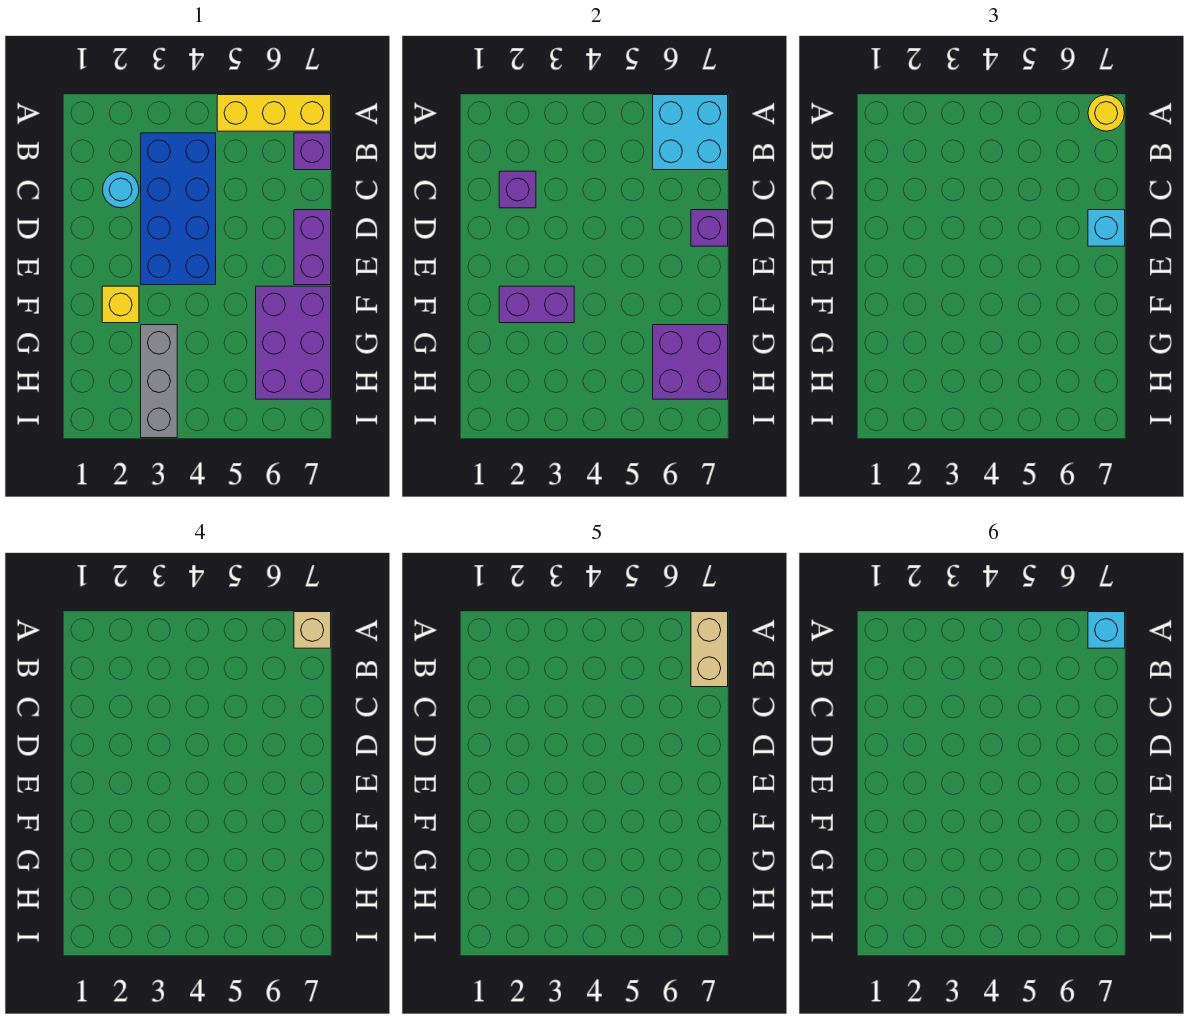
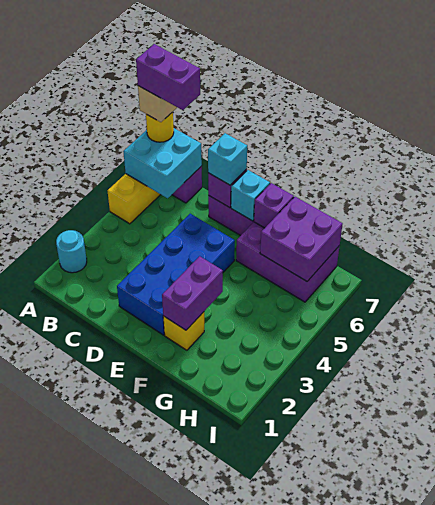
tan brick A7:B7 level 5 -> purple brick A7:B7 level 5
cyan brick A7 level 6 -> cyan brick E7 level 2
blue brick B3:E4 level 1 -> blue brick D2:E5 level 1
cyan round brick C2 level 1 -> cyan round brick A2 level 1
purple brick C2 level 2 -> purple brick F7 level 2
grey brick G3:I3 level 1 -> none

